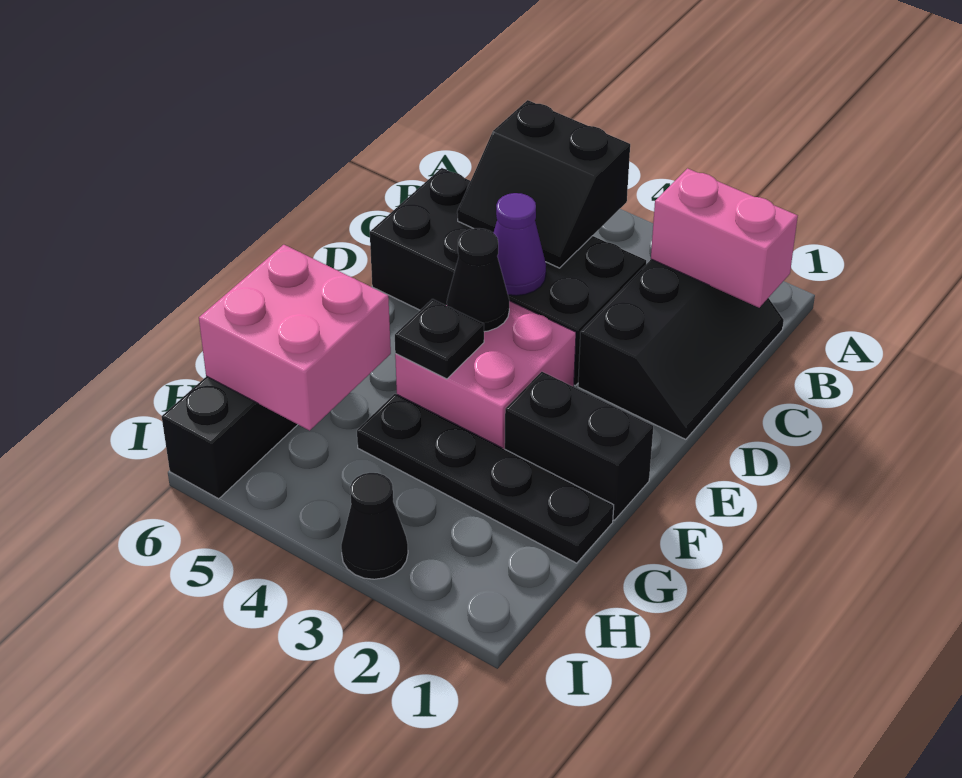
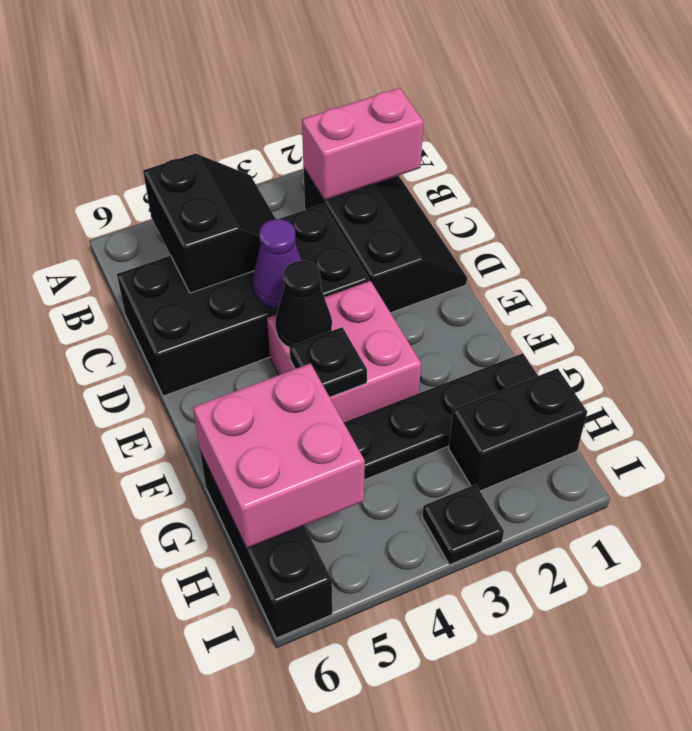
black slope B4:C5 level 2 top B -> black slope B4:C5 level 2 top 5
black brick F1:F2 level 1 -> black brick H1:H2 level 1
black cone I3 level 1 -> black plate I3 level 1

